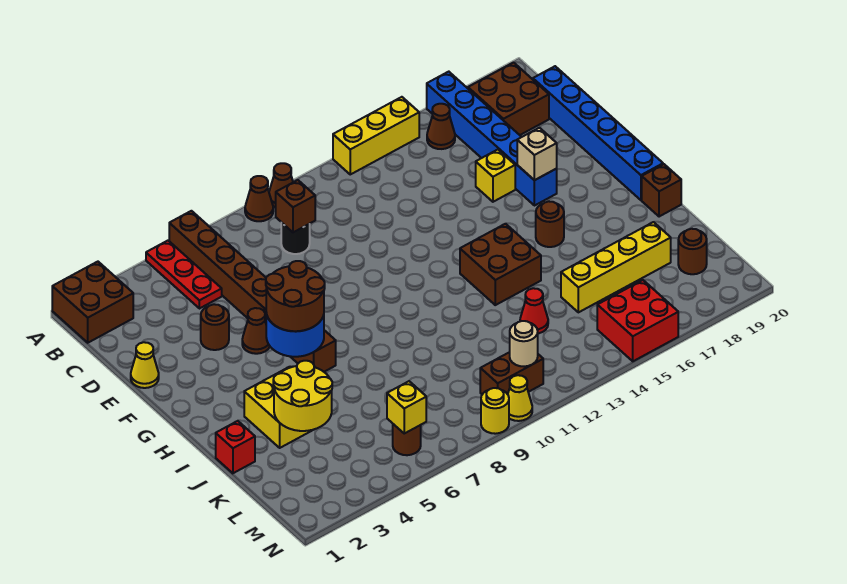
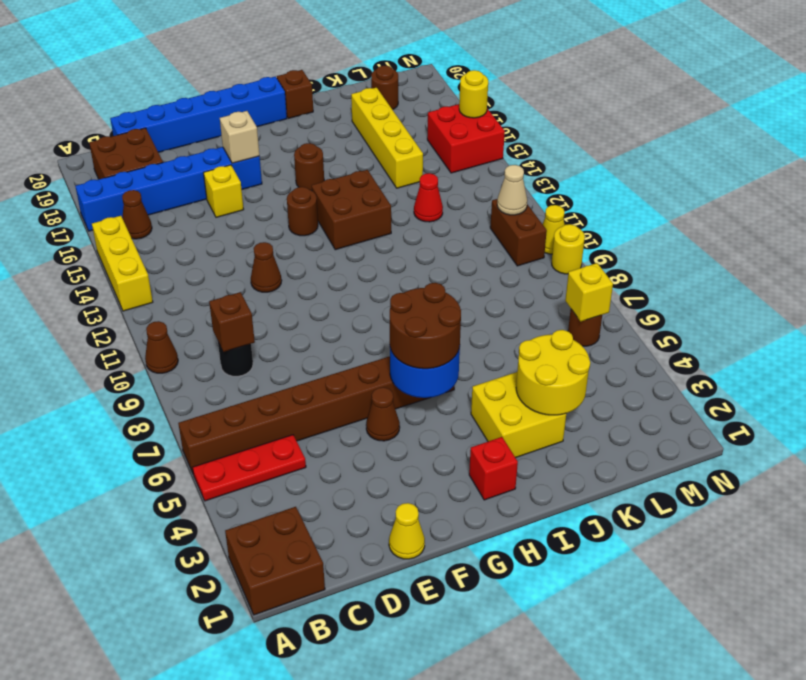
brown cone A9 level 1 -> brown cone E12 level 1
brown round brick E4 level 1 -> brown round brick G14 level 1
red brick J1 level 1 -> red brick H2 level 1
tan round brick M11 level 2 -> tan cone M11 level 2
none -> yellow round brick N16 level 2

